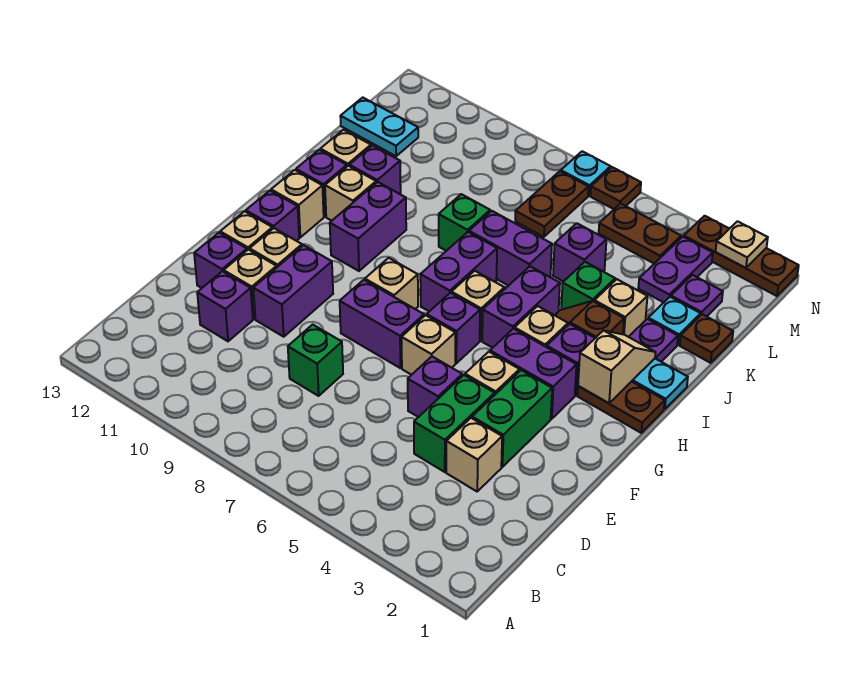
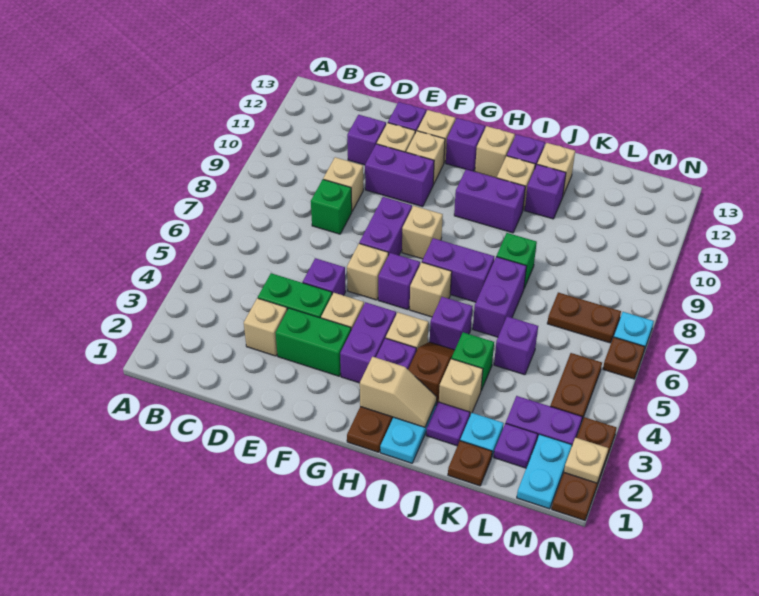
none -> tan brick D9 level 1
purple brick H5:I5 level 1 -> purple brick I5 level 1
cyan plate L12:L13 level 1 -> cyan plate M1:M2 level 1

